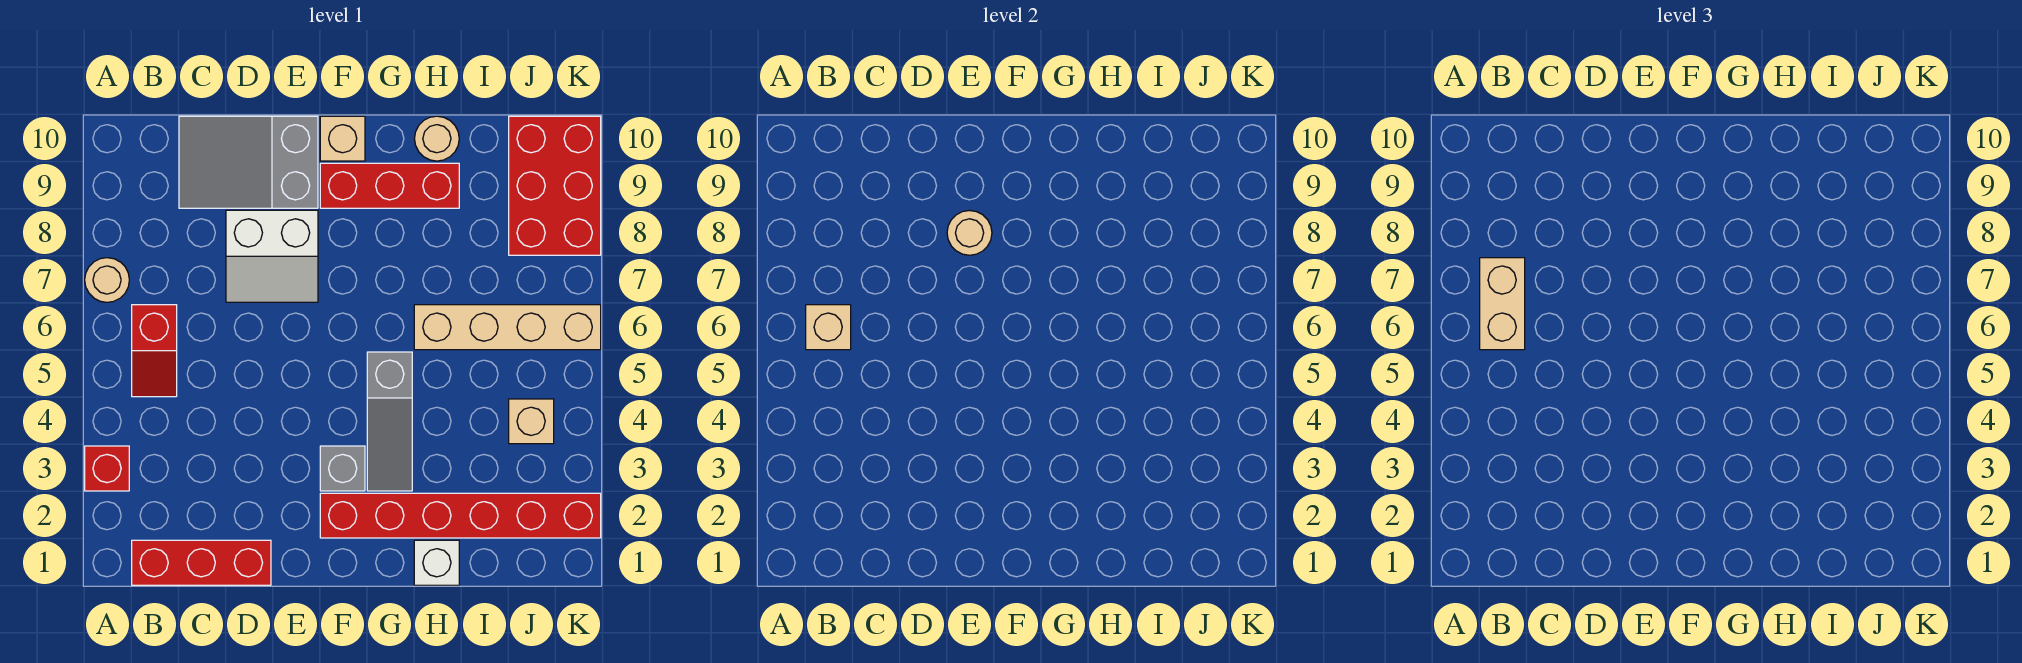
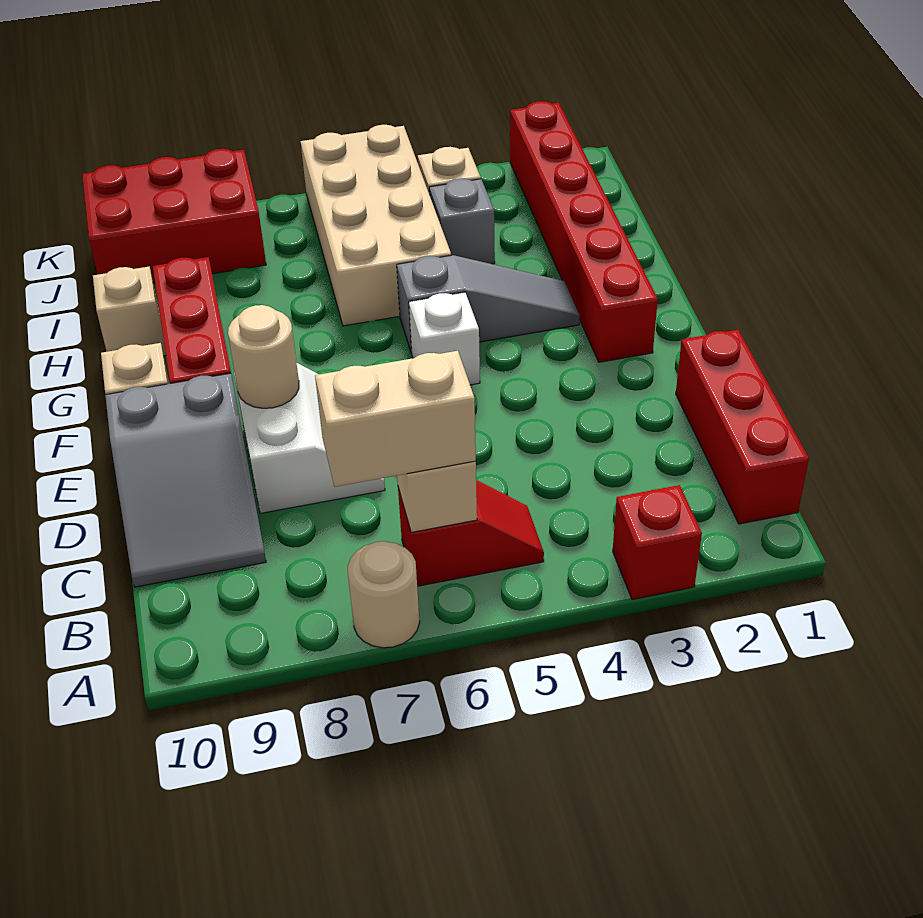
grey brick F3 level 1 -> grey brick I4 level 1
white brick H1 level 1 -> white brick F5 level 1
tan brick H6:K6 level 1 -> tan brick H5:K6 level 1
tan round brick H10 level 1 -> tan brick H10 level 1

